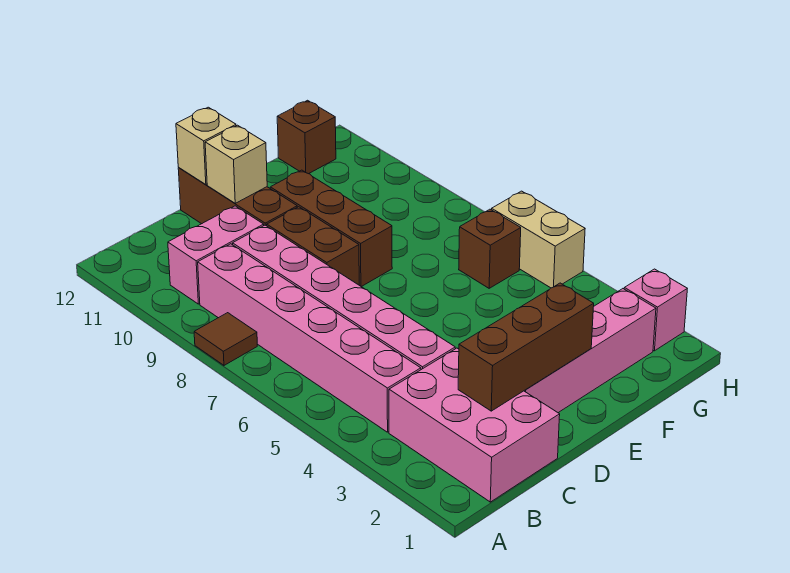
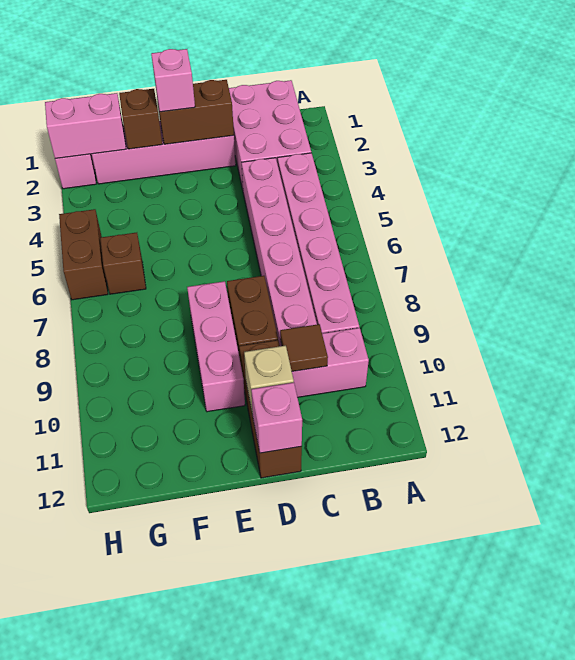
brown tile A8 level 1 -> brown tile C10 level 2
brown brick C2:E2 level 2 -> brown brick D2:E2 level 2
tan brick D12 level 2 -> pink brick D12 level 2
none -> pink brick E2 level 3
brown brick E8:E10 level 1 -> pink brick E8:E10 level 1
none -> pink brick G2:H2 level 2
brown brick G12 level 1 -> brown brick F2 level 2
tan brick H5:H6 level 1 -> brown brick H5:H6 level 1

